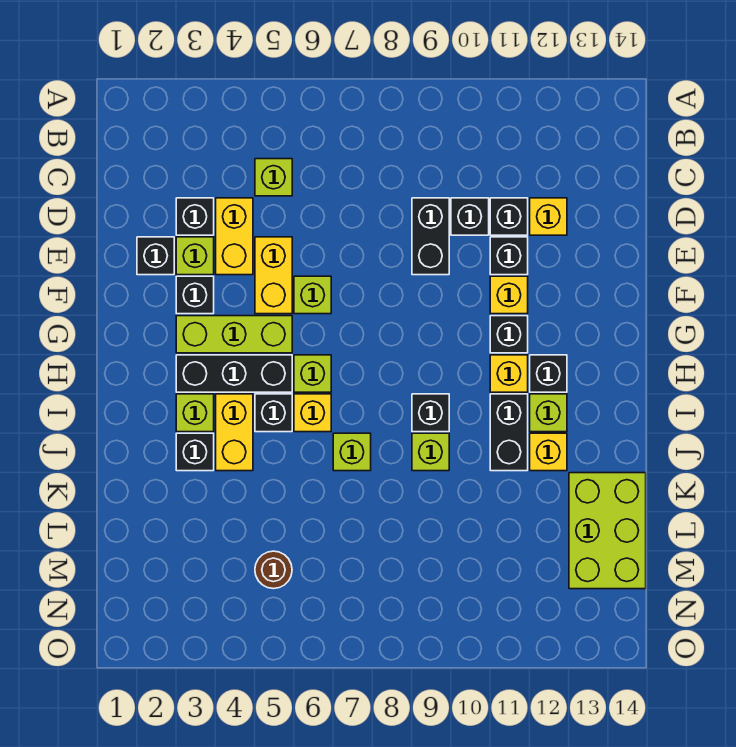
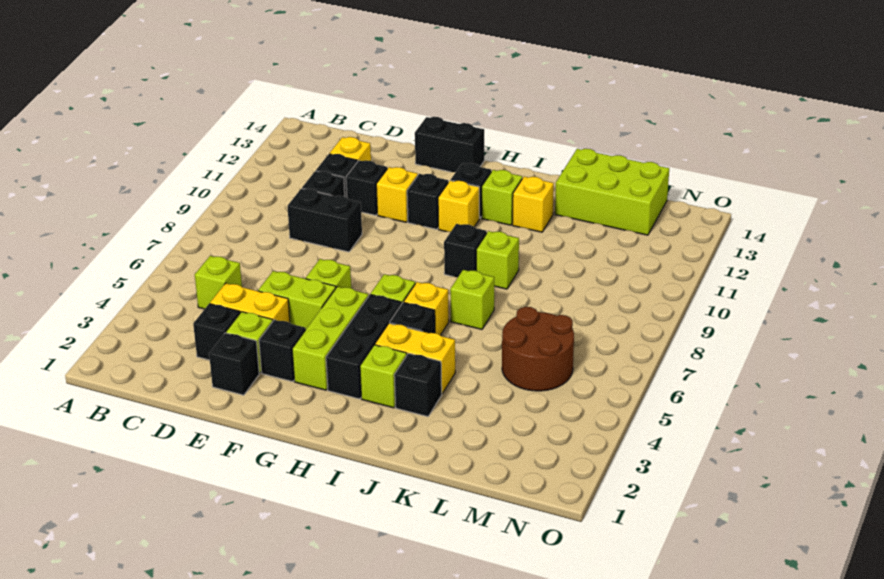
yellow brick E5:F5 level 1 -> lime brick E5:F5 level 1
black brick I11:J11 level 1 -> black brick F14:G14 level 1
brown round brick M5 level 1 -> brown round brick L5:M6 level 1

